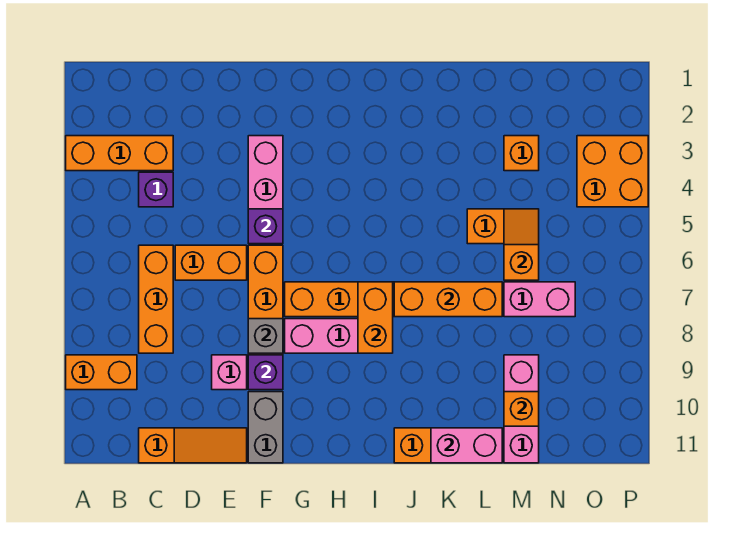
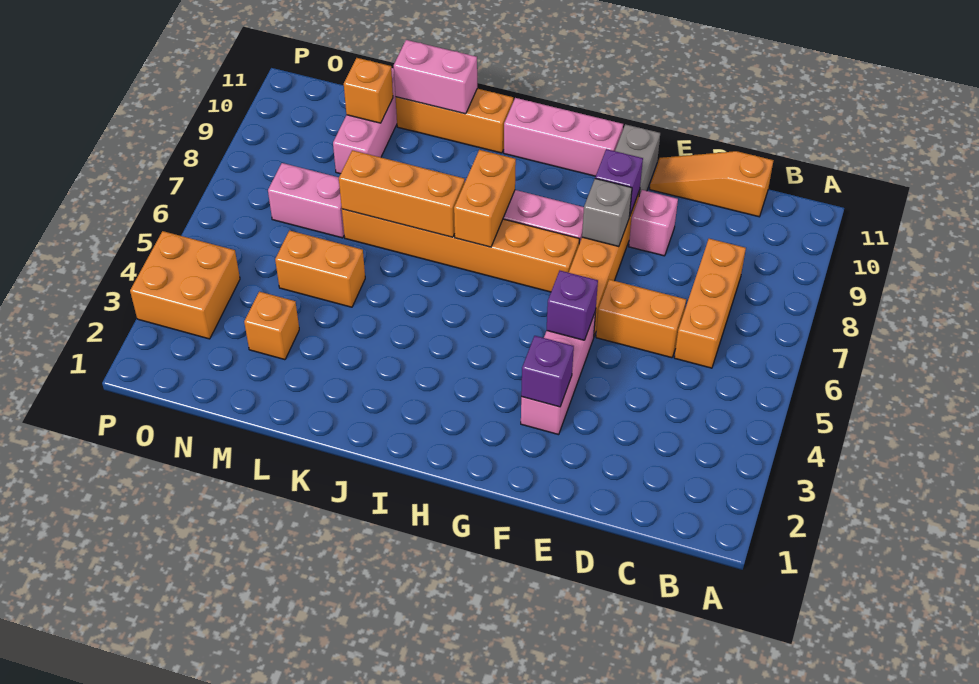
orange brick A3:C3 level 1 -> none
orange brick A9:B9 level 1 -> none
purple brick C4 level 1 -> purple brick F3 level 2
none -> pink brick G11:I11 level 1
orange slope M5:M6 level 2 top 6 -> none

